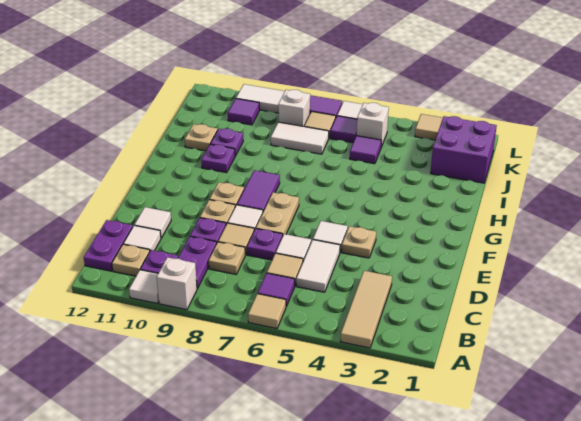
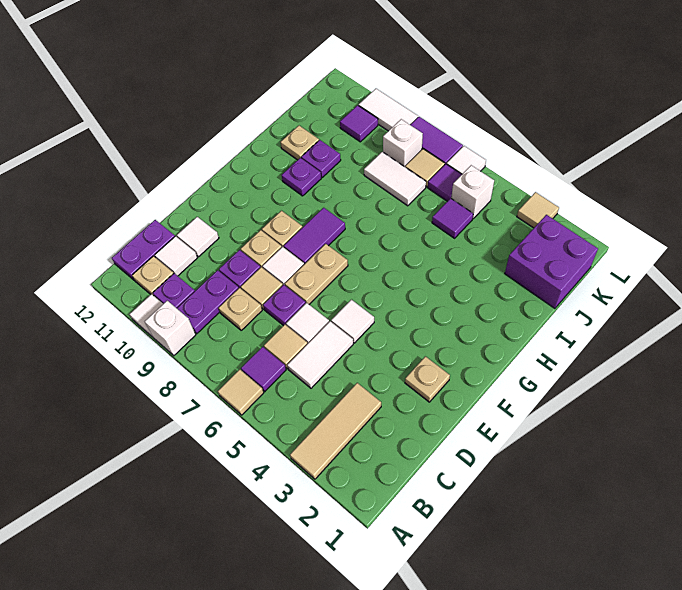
tan plate E4 level 1 -> tan plate E2 level 1

